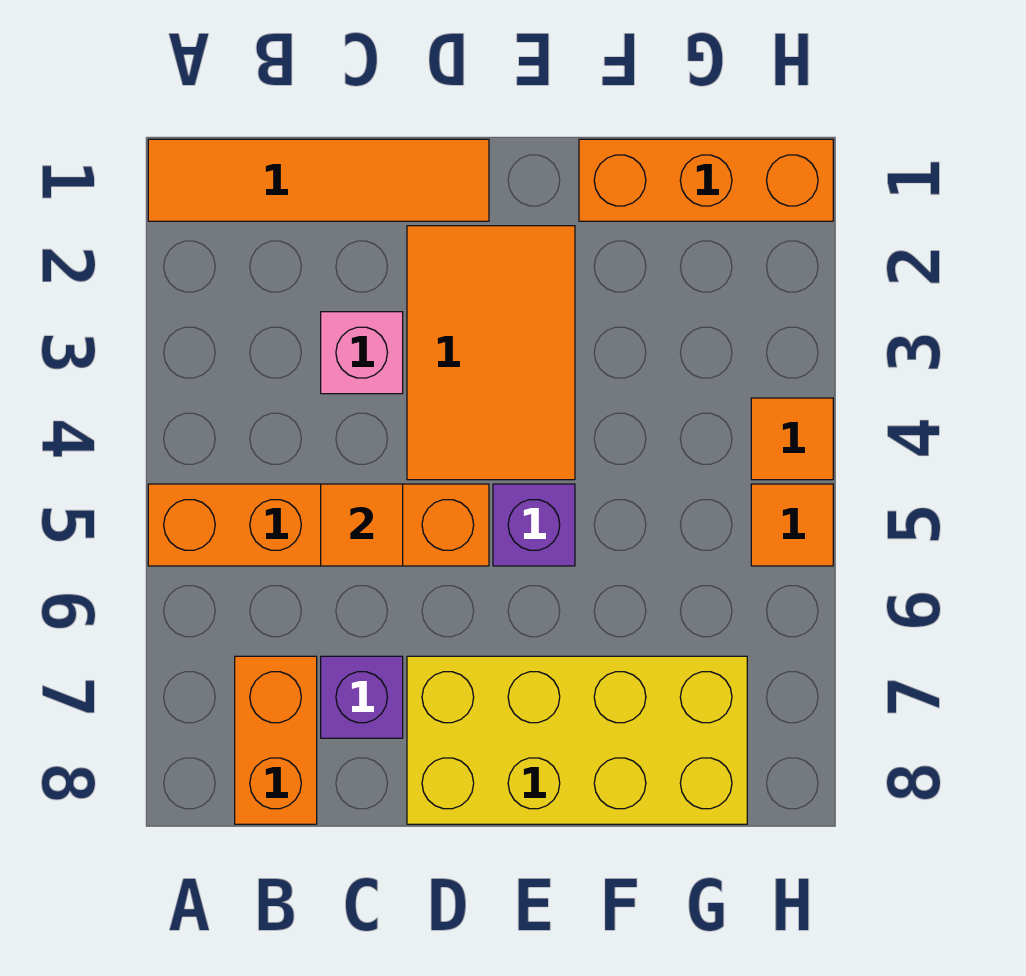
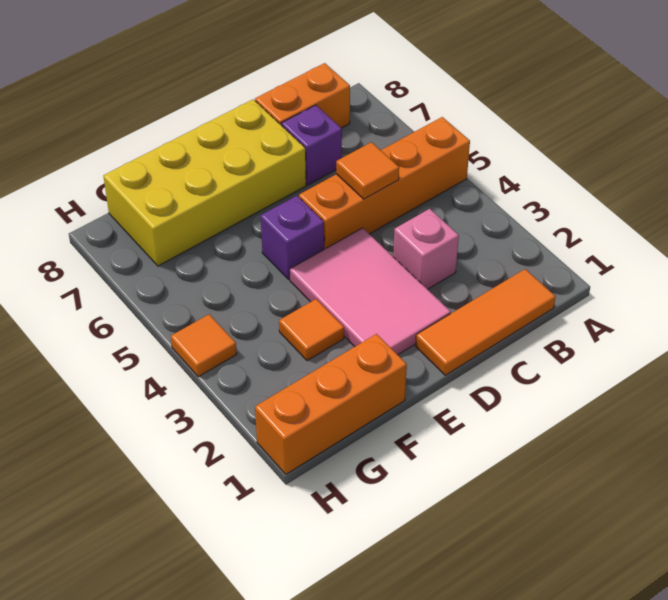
orange tile A1:D1 level 1 -> orange tile B1:D1 level 1
orange brick B7:B8 level 1 -> orange brick B8:C8 level 1
orange tile D2:E4 level 1 -> pink tile D2:E4 level 1
orange tile H5 level 1 -> orange tile F3 level 1

